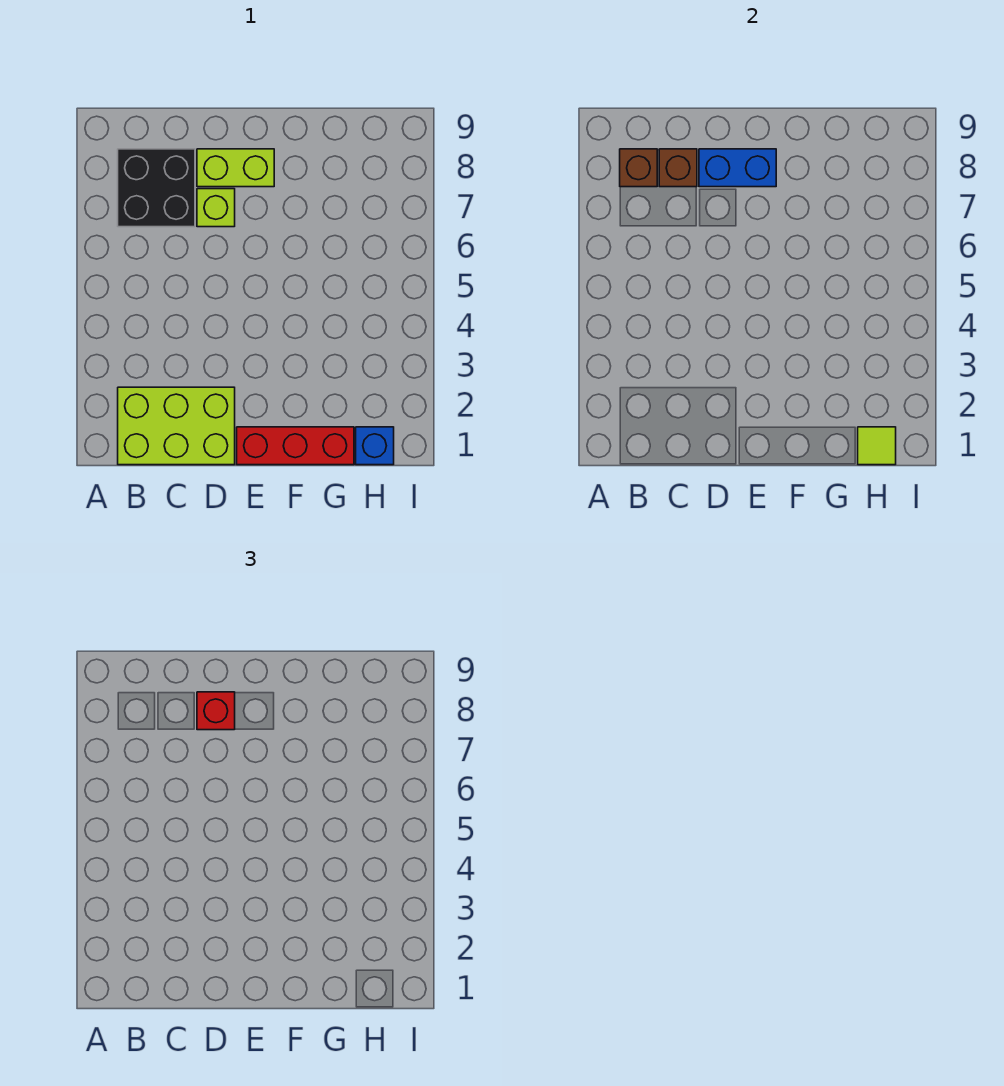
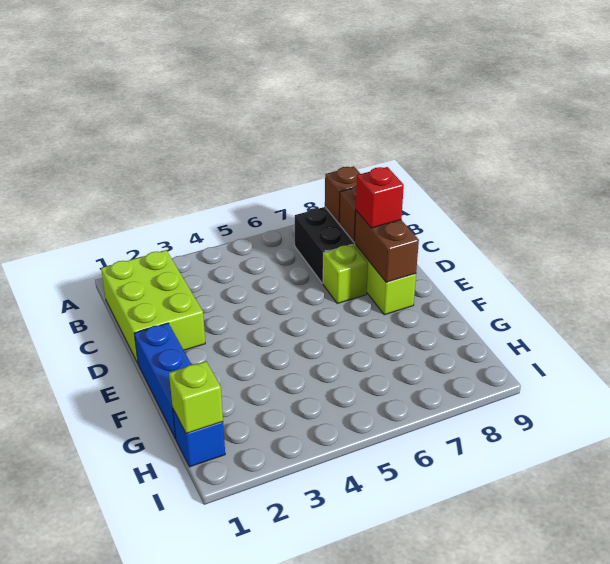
blue brick D8:E8 level 2 -> brown brick D8:E8 level 2
red brick E1:G1 level 1 -> blue brick E1:G1 level 1
lime tile H1 level 2 -> lime brick H1 level 2

